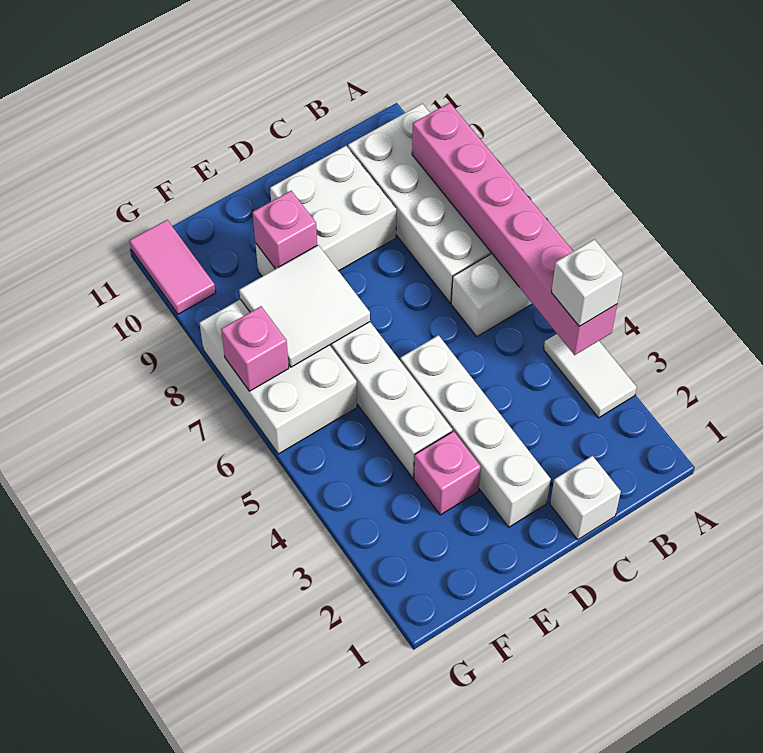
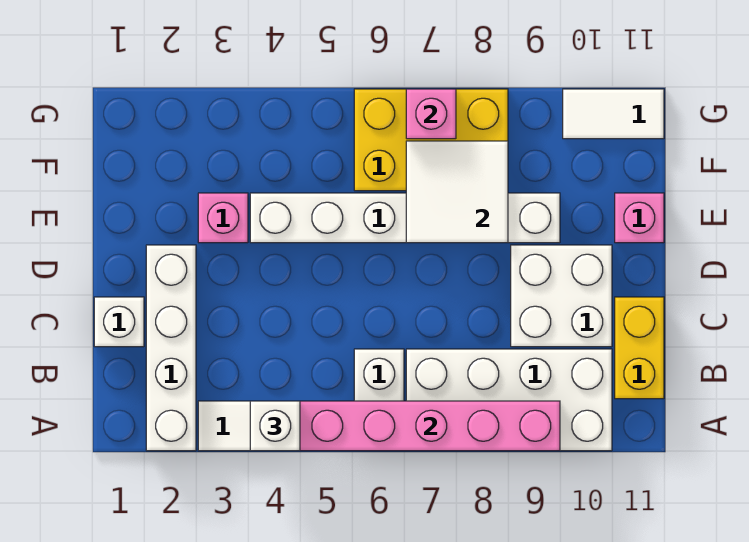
none -> yellow brick B11:C11 level 1
white brick D2:D5 level 1 -> white brick A2:D2 level 1
pink brick E9 level 2 -> pink brick E11 level 1
white brick F6:G8 level 1 -> yellow brick F6:G8 level 1
pink tile G10:G11 level 1 -> white tile G10:G11 level 1

